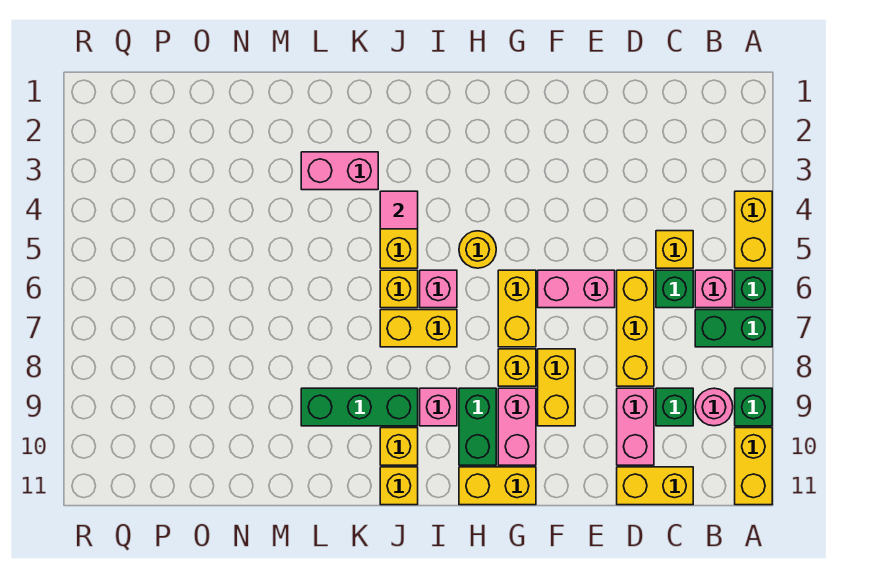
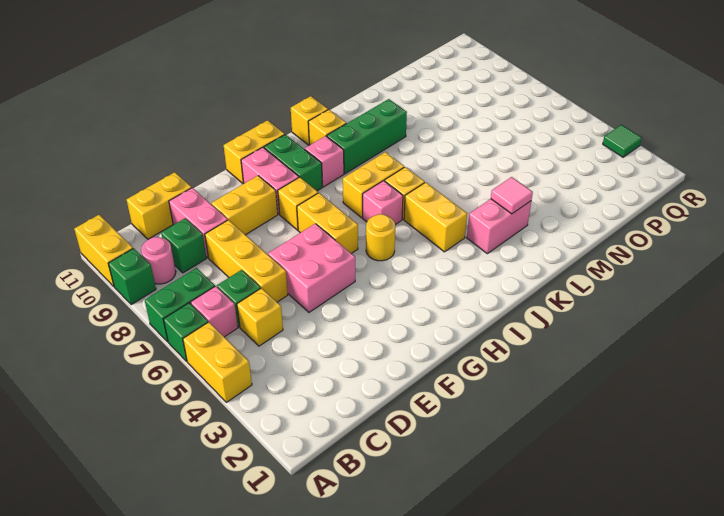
pink brick E6:F6 level 1 -> pink brick E5:F6 level 1
yellow brick F8:F9 level 1 -> yellow brick E9:F9 level 1
pink tile J4 level 2 -> pink tile L3 level 2
none -> green tile R3 level 1

